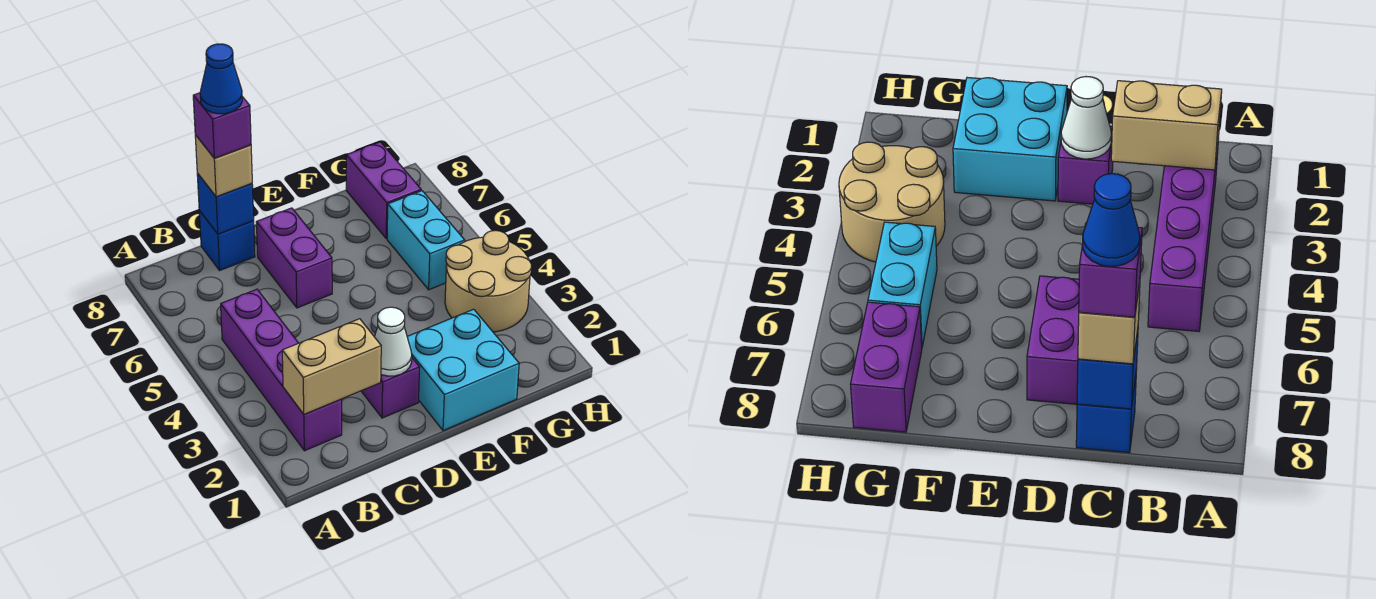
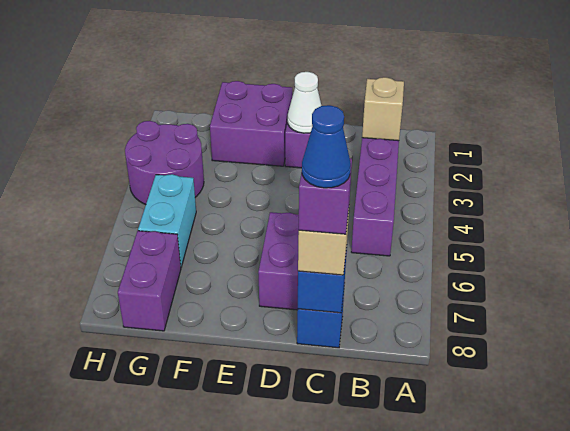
tan brick B2:C2 level 2 -> tan brick B2 level 2
cyan brick E1:F2 level 1 -> purple brick E1:F2 level 1
tan round brick G3:H4 level 1 -> purple round brick G3:H4 level 1

